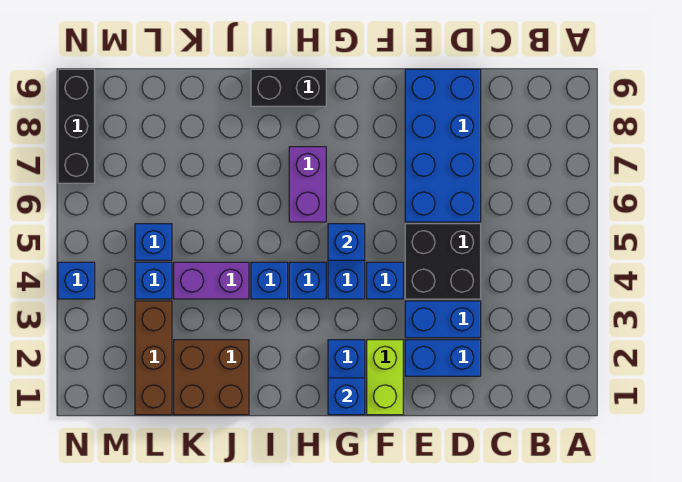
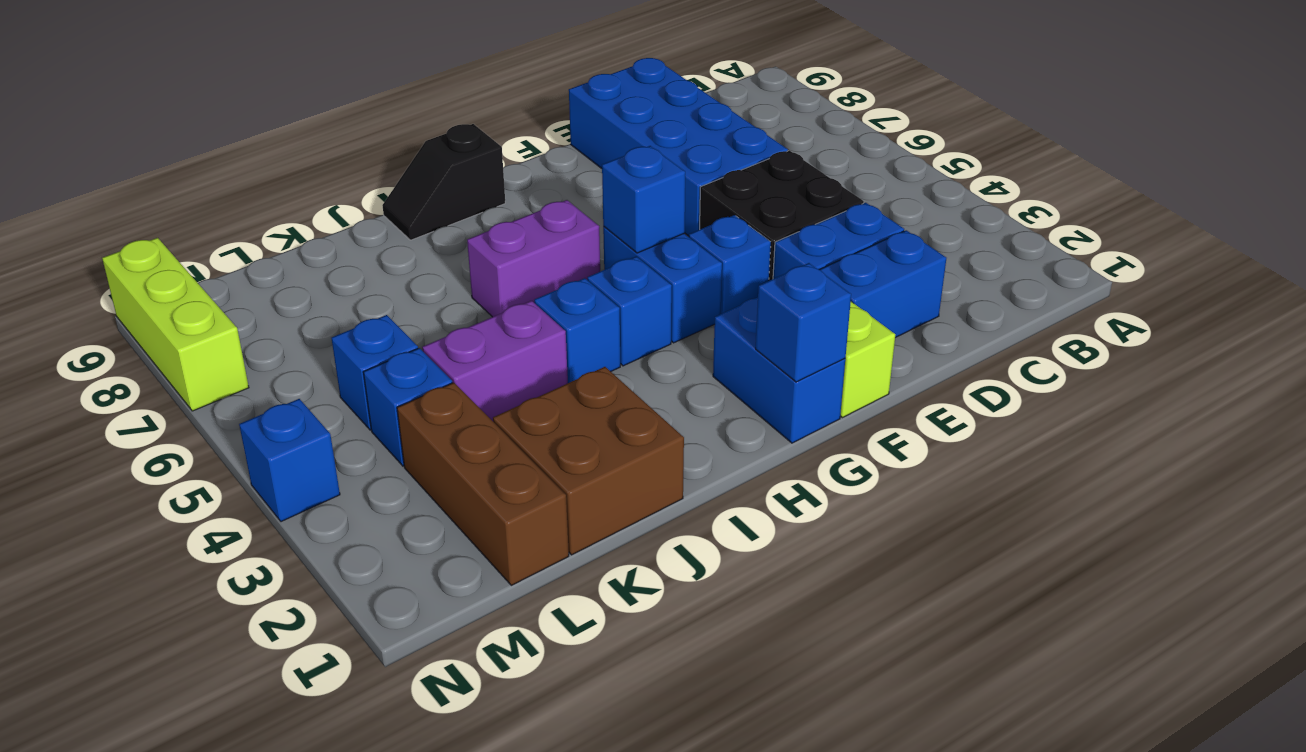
purple brick H6:H7 level 1 -> purple brick H6:I6 level 1
black brick H9:I9 level 1 -> black slope H9:I9 level 1 top H
black brick N7:N9 level 1 -> lime brick N7:N9 level 1

